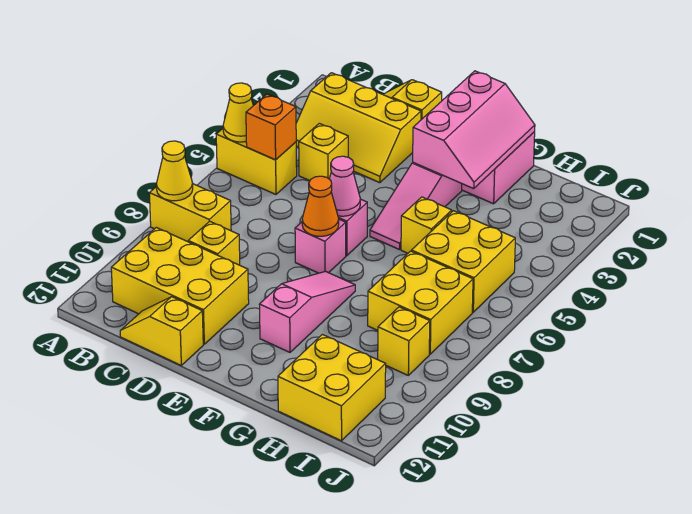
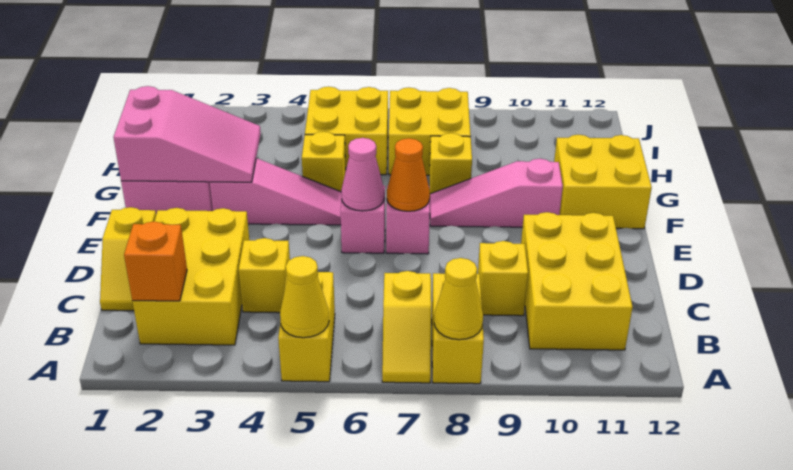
yellow slope B2:D3 level 1 top 2 -> yellow brick B2:D3 level 1
orange brick B5 level 2 -> orange brick B2 level 2
yellow slope C12:D12 level 1 top D -> yellow slope A7:B7 level 1 top B
pink slope F1:G3 level 2 top F -> pink slope F1:G3 level 2 top 1
yellow brick H11:I12 level 1 -> yellow brick F11:G12 level 1
yellow brick I9 level 1 -> yellow brick G8 level 1

